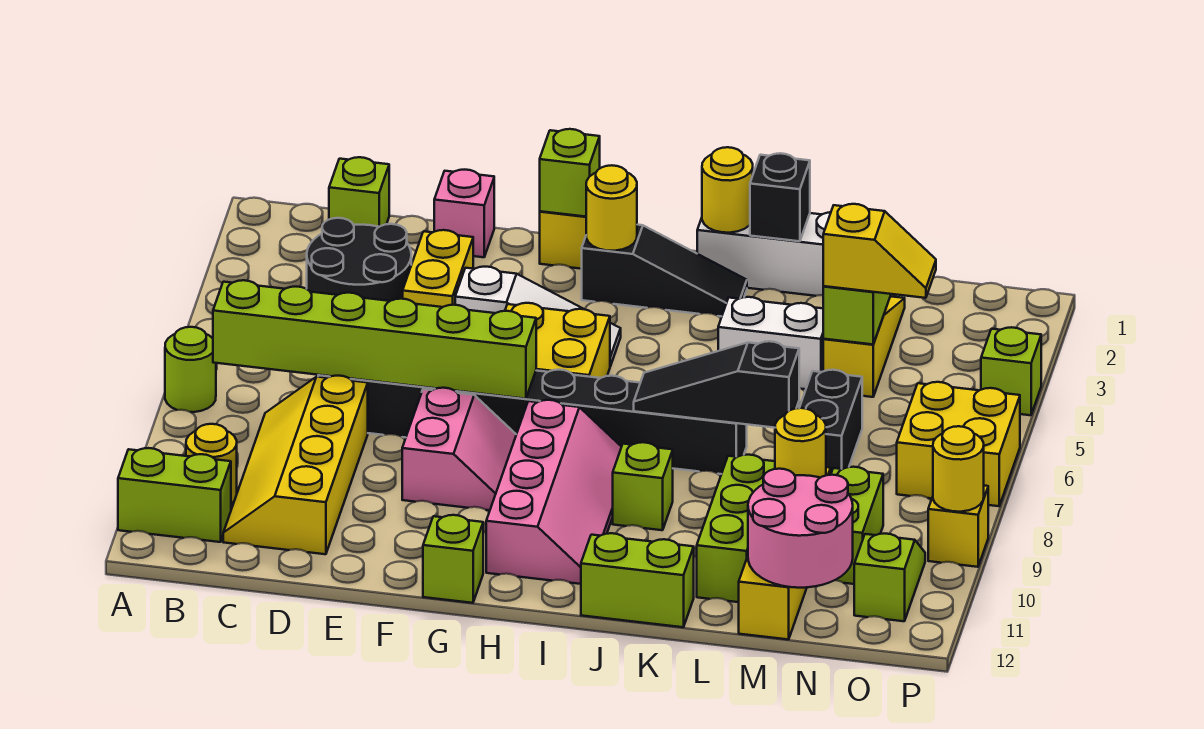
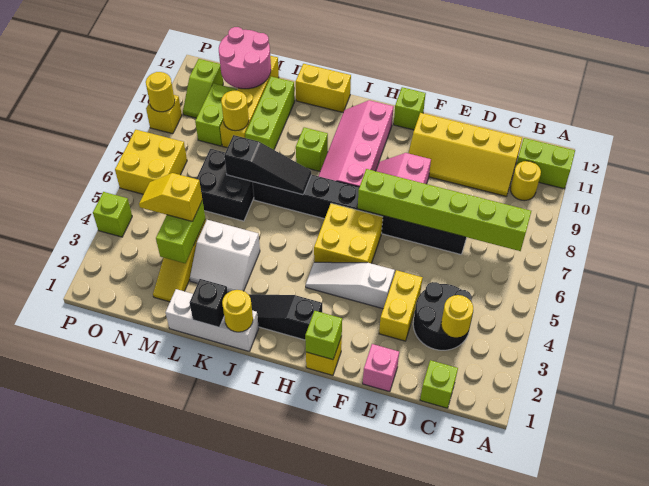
lime round brick A7 level 1 -> none
yellow slope C8:D11 level 1 top D -> yellow slope C10:F11 level 1 top 11
yellow round brick H2 level 2 -> yellow round brick C3 level 2
lime brick J12:K12 level 1 -> yellow brick J12:K12 level 1
black brick M6:M7 level 1 -> black brick L6:M7 level 1

